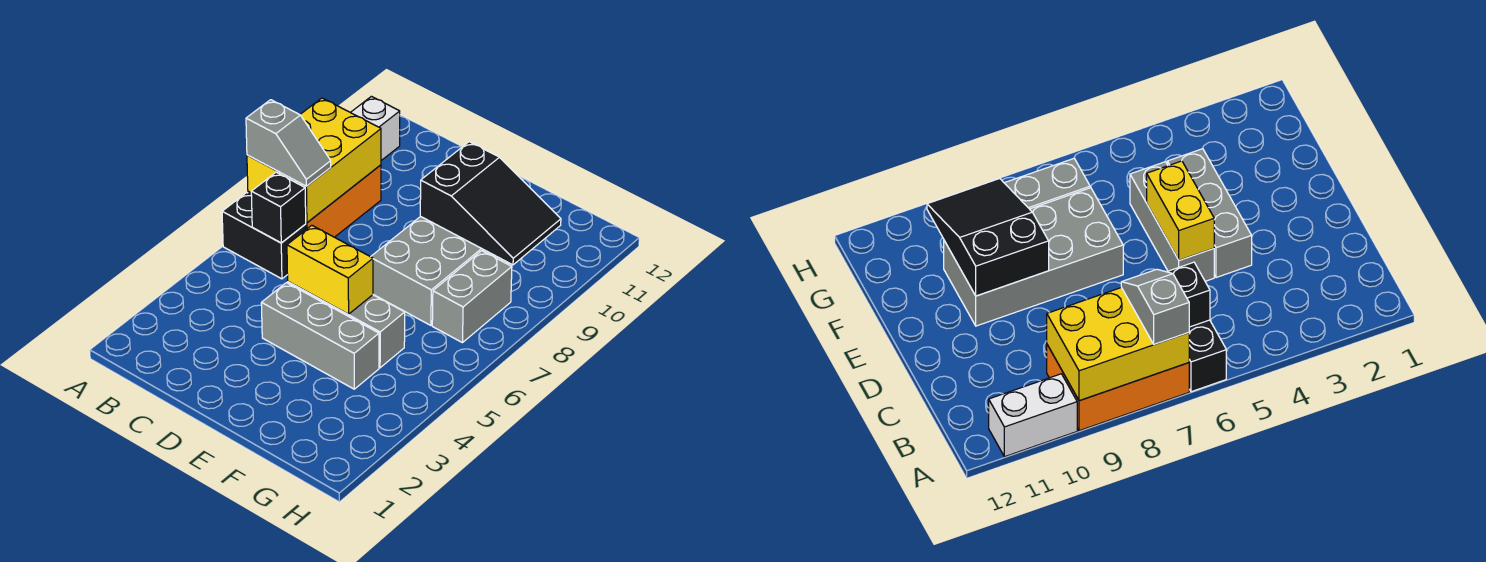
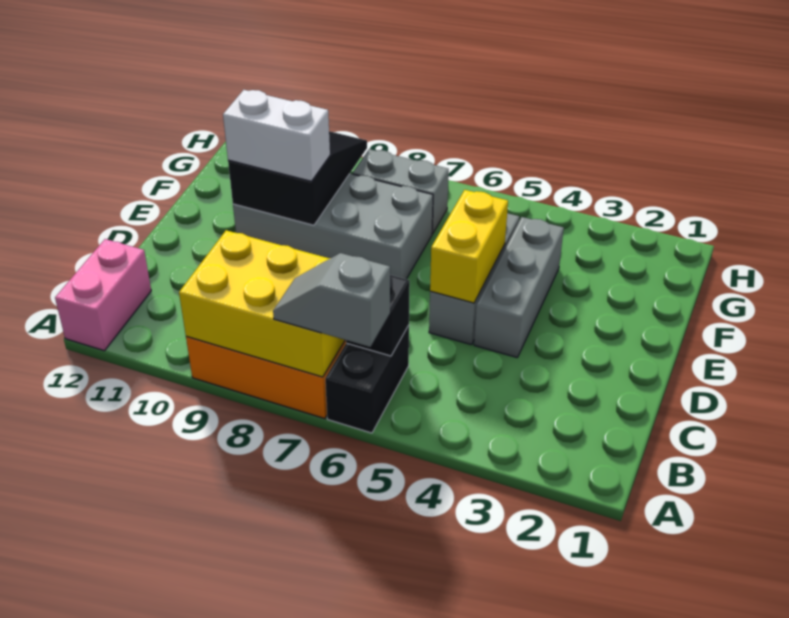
grey slope A7:B7 level 3 top A -> grey slope A6:A7 level 3 top 6
white brick A10:A11 level 1 -> white brick E9:E10 level 3
none -> pink brick A12:B12 level 1

